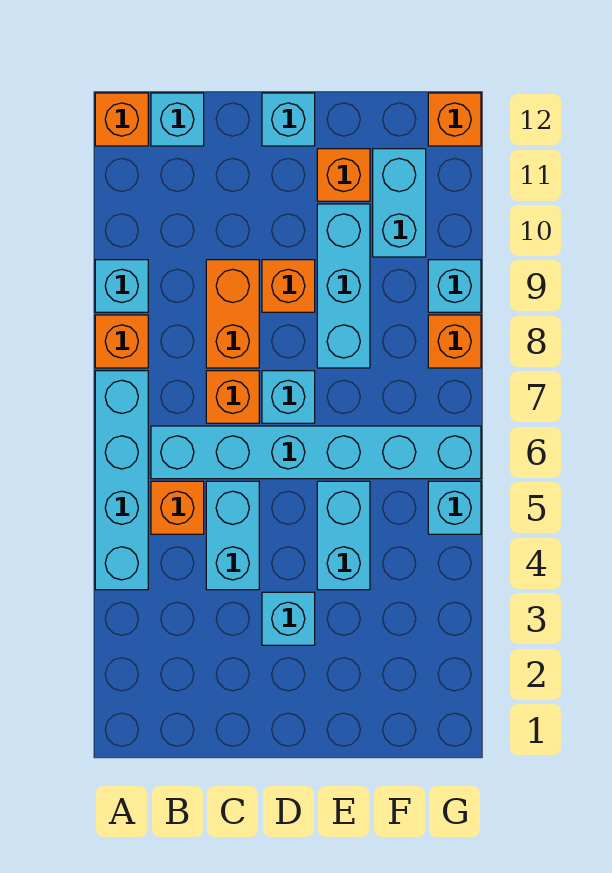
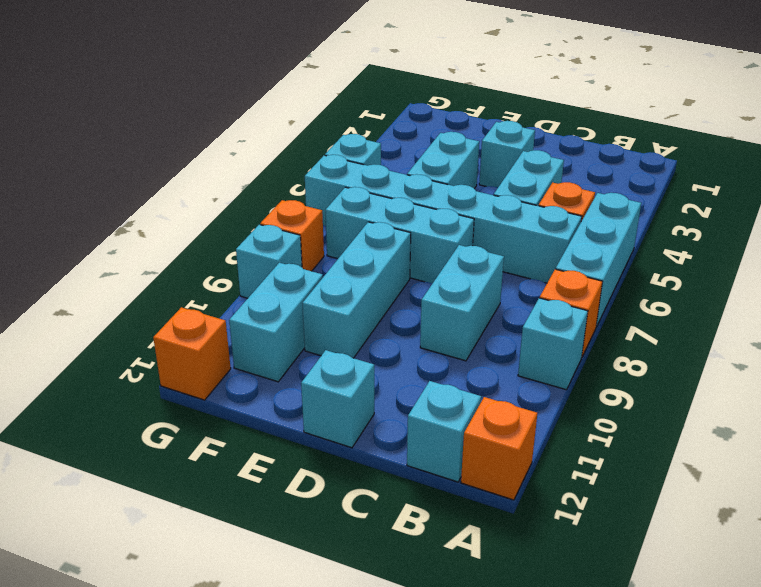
cyan brick A4:A7 level 1 -> cyan brick A5:A7 level 1
orange brick C7 level 1 -> none
orange brick C8:C9 level 1 -> cyan brick C8:C9 level 1
cyan brick D7 level 1 -> cyan brick D7:F7 level 1
orange brick D9 level 1 -> none
orange brick E11 level 1 -> none

